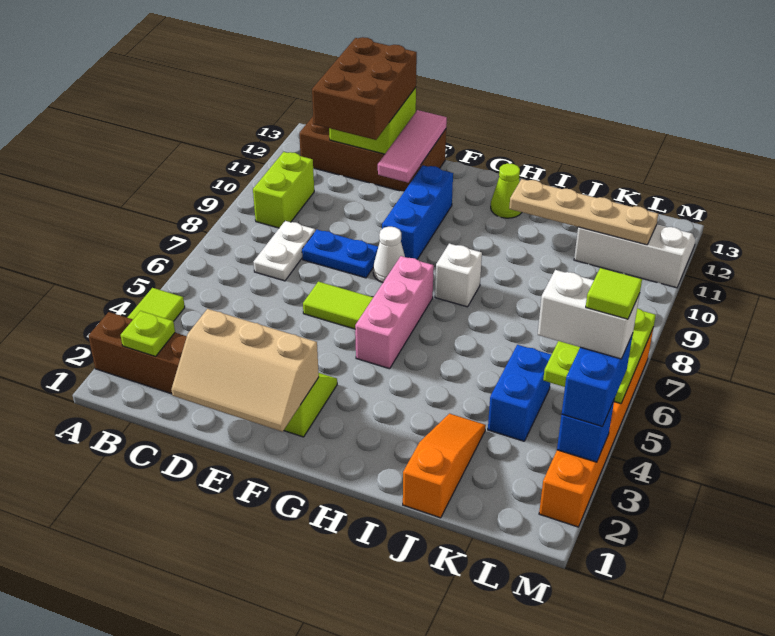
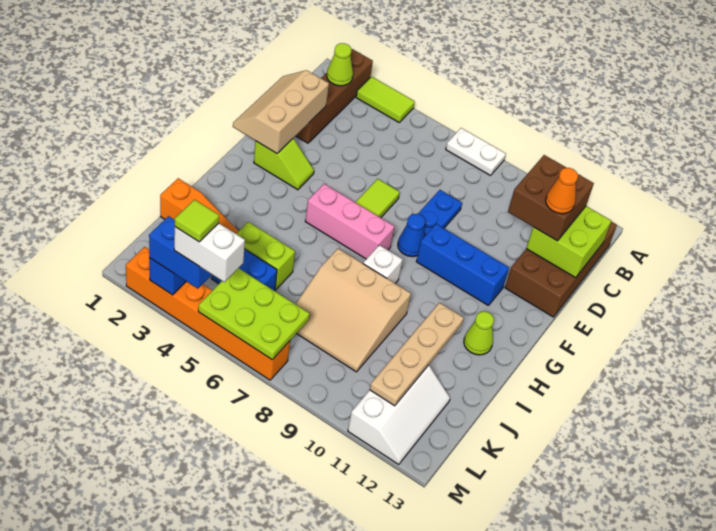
lime plate B2 level 2 -> lime cone B2 level 2
lime brick B9:B10 level 1 -> lime brick J4:J5 level 1
white plate C7:C8 level 1 -> white plate A7:A8 level 1
brown brick C11:D13 level 3 -> brown brick C11:D12 level 3
none -> orange cone D12 level 4
pink tile E11:E13 level 2 -> none
white cone F8 level 1 -> blue cone F8 level 1
none -> tan slope I7:K9 level 1 top I
white brick L4:M4 level 4 -> white brick M4:M5 level 4

